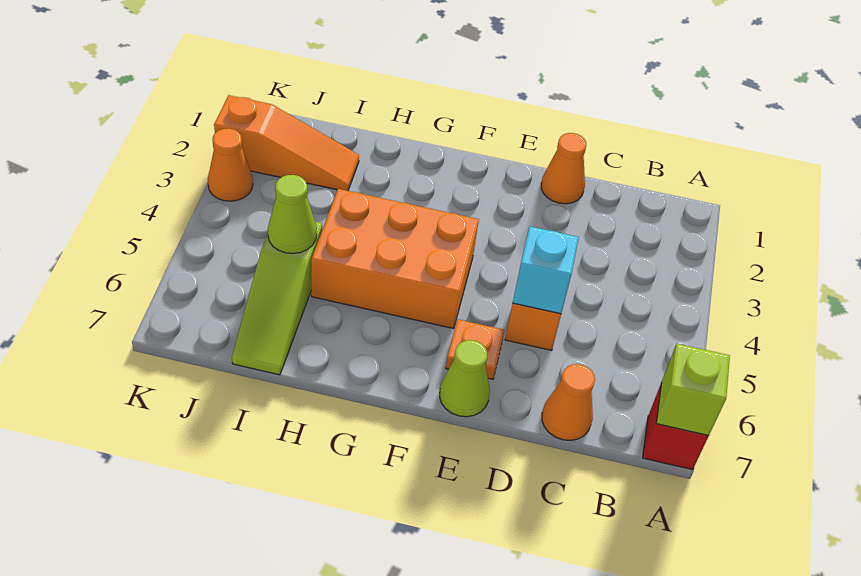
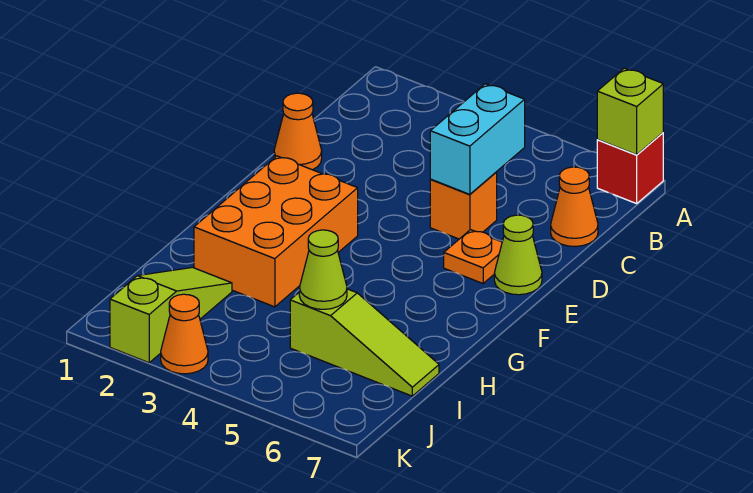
cyan brick D5 level 2 -> cyan brick C5:D5 level 2
orange brick F4:H5 level 1 -> orange brick F2:H3 level 1
orange slope I2:K2 level 1 top K -> lime slope I2:K2 level 1 top K

